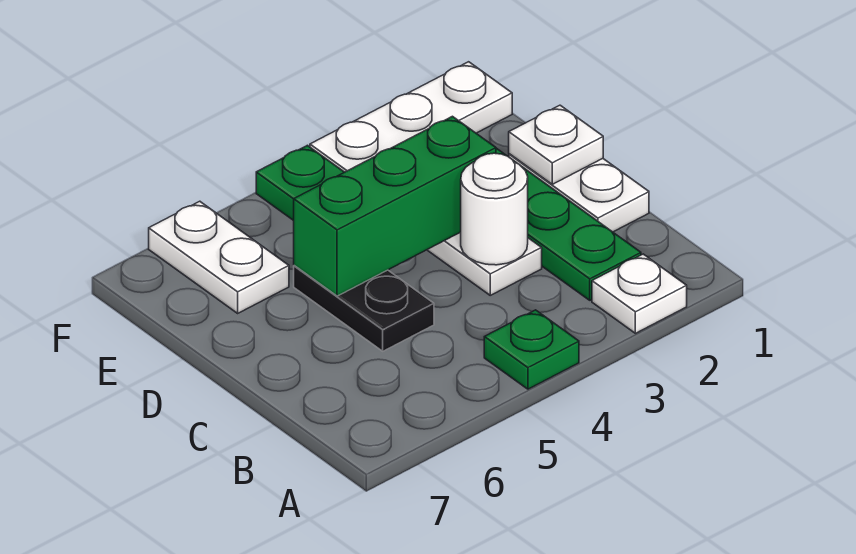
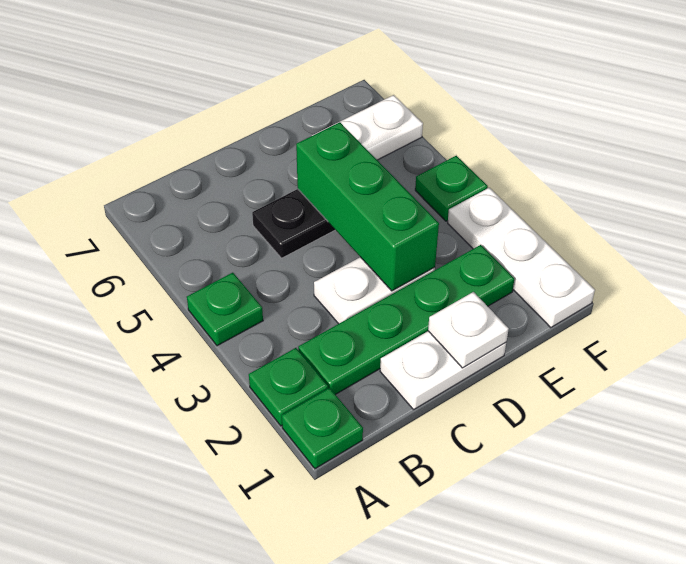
none -> green plate A1 level 1
white plate A2 level 1 -> green plate A2 level 1
white round brick C3 level 2 -> none

